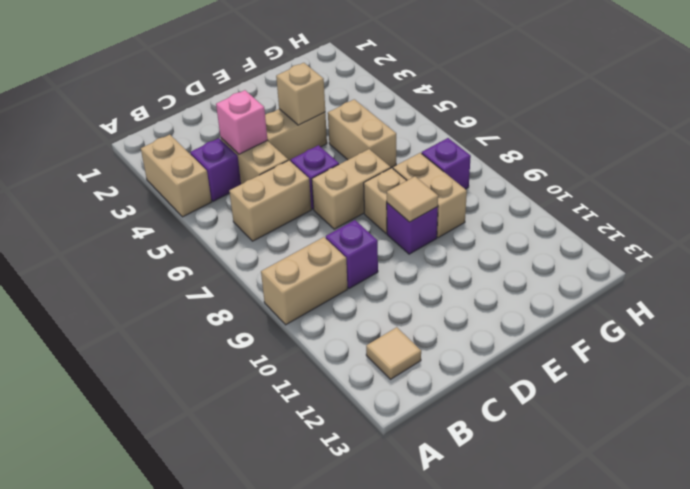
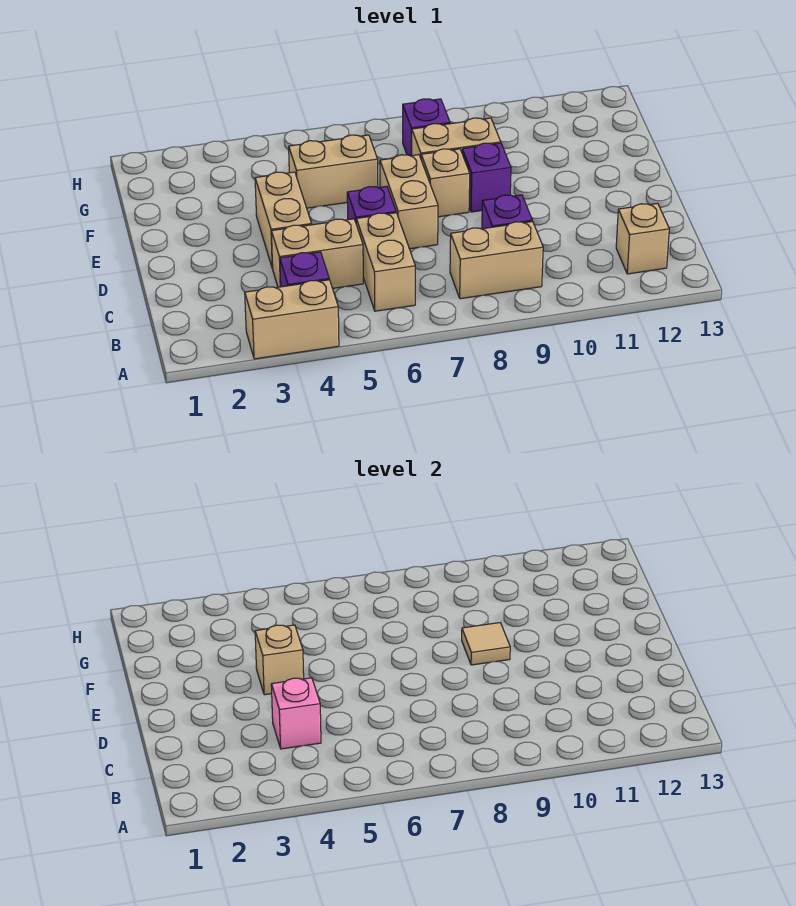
tan brick A9:B9 level 1 -> tan brick B8:B9 level 1
tan tile B12 level 1 -> tan brick B12 level 1

